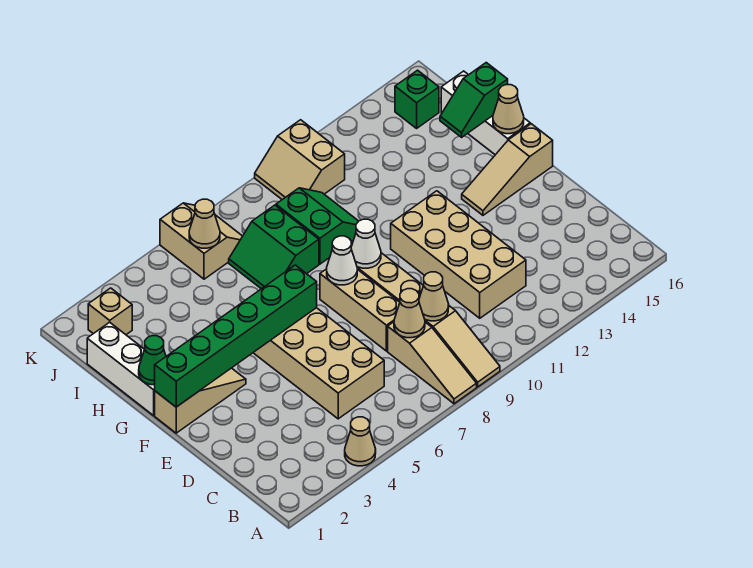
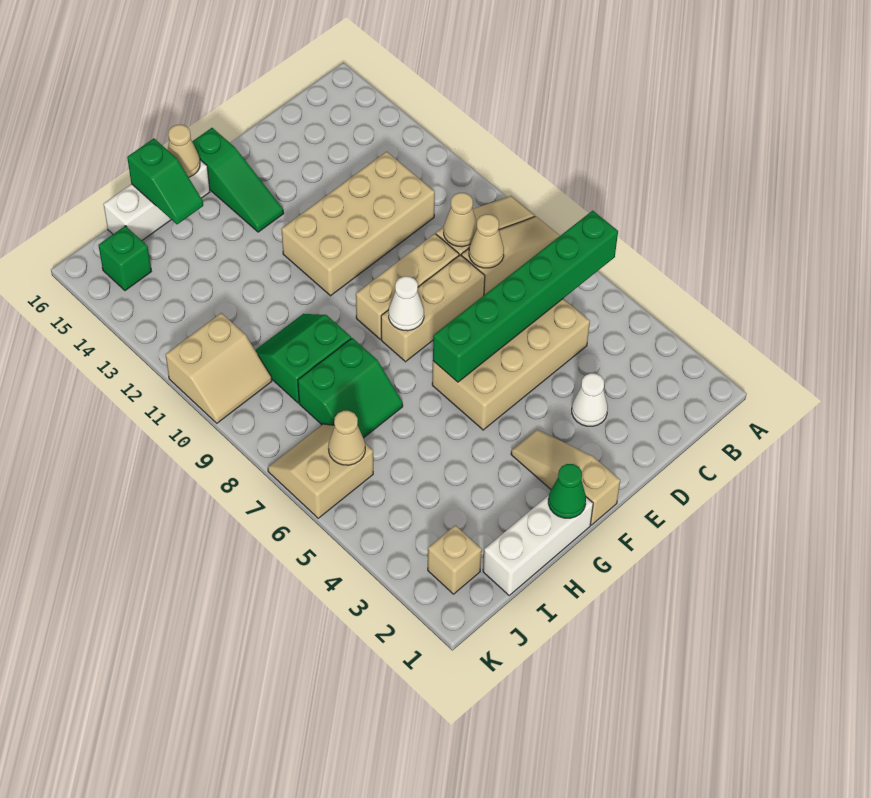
tan cone A4 level 1 -> none
green brick F1:F6 level 2 -> green brick A6:F6 level 2
white cone F9 level 2 -> white cone D3 level 1
tan slope F14:F16 level 1 top 16 -> green slope F14:F16 level 1 top 16

